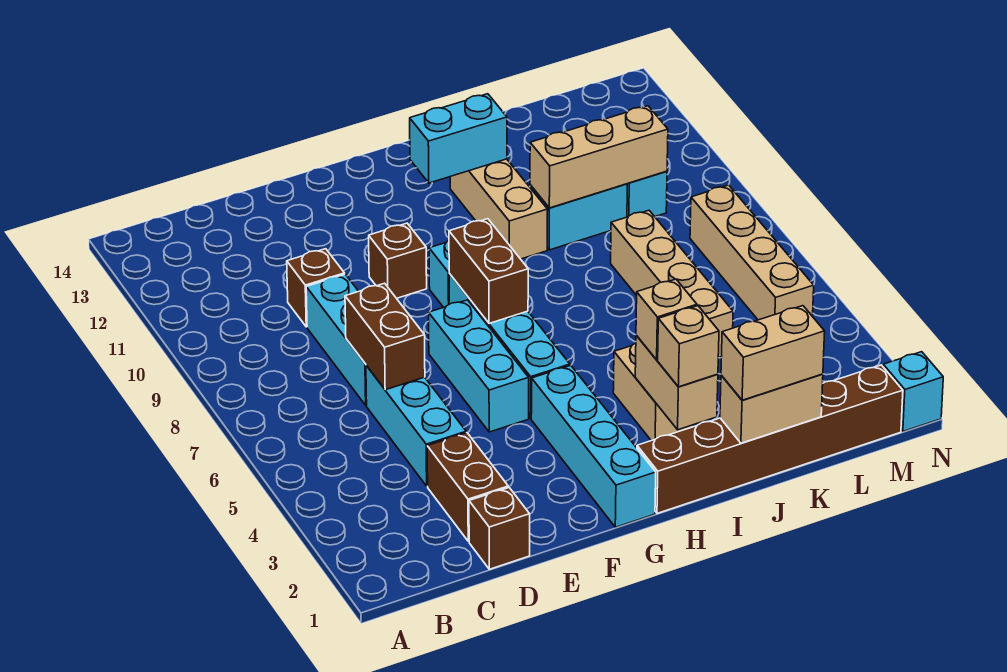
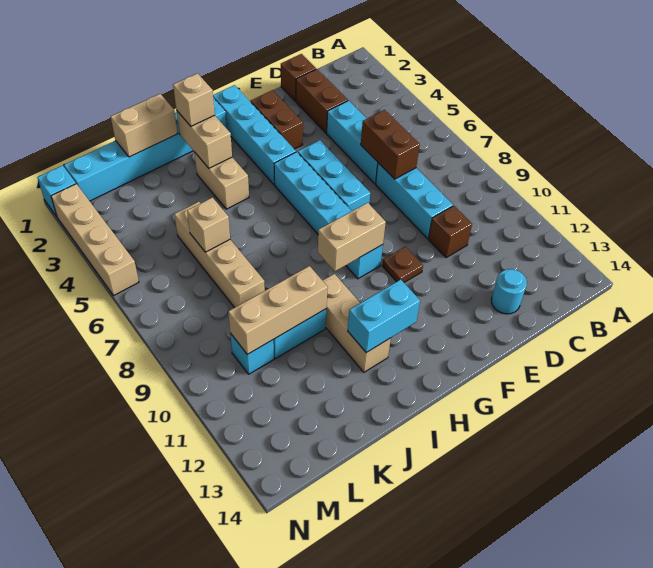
none -> cyan round brick D13 level 1
brown brick F10 level 1 -> brown plate F10 level 1
brown brick G7:G8 level 2 -> brown brick F2:F3 level 1
brown brick H1:M1 level 1 -> cyan brick H1:M1 level 1
tan brick I3 level 3 -> tan brick K6 level 2
tan brick J1:K1 level 3 -> tan brick G9:H9 level 2
tan brick M5:M8 level 1 -> tan brick N2:N5 level 1

